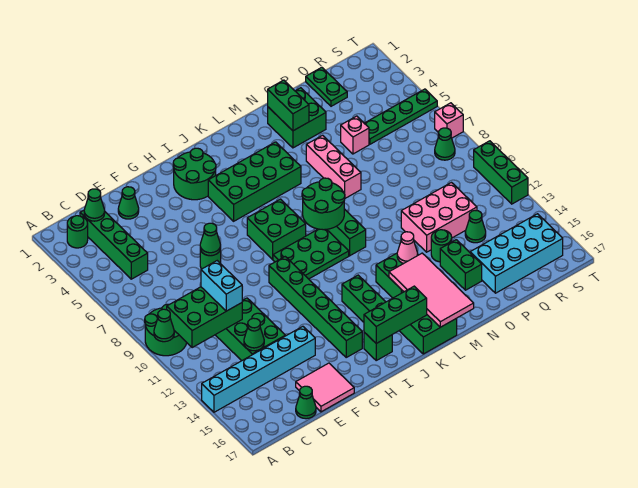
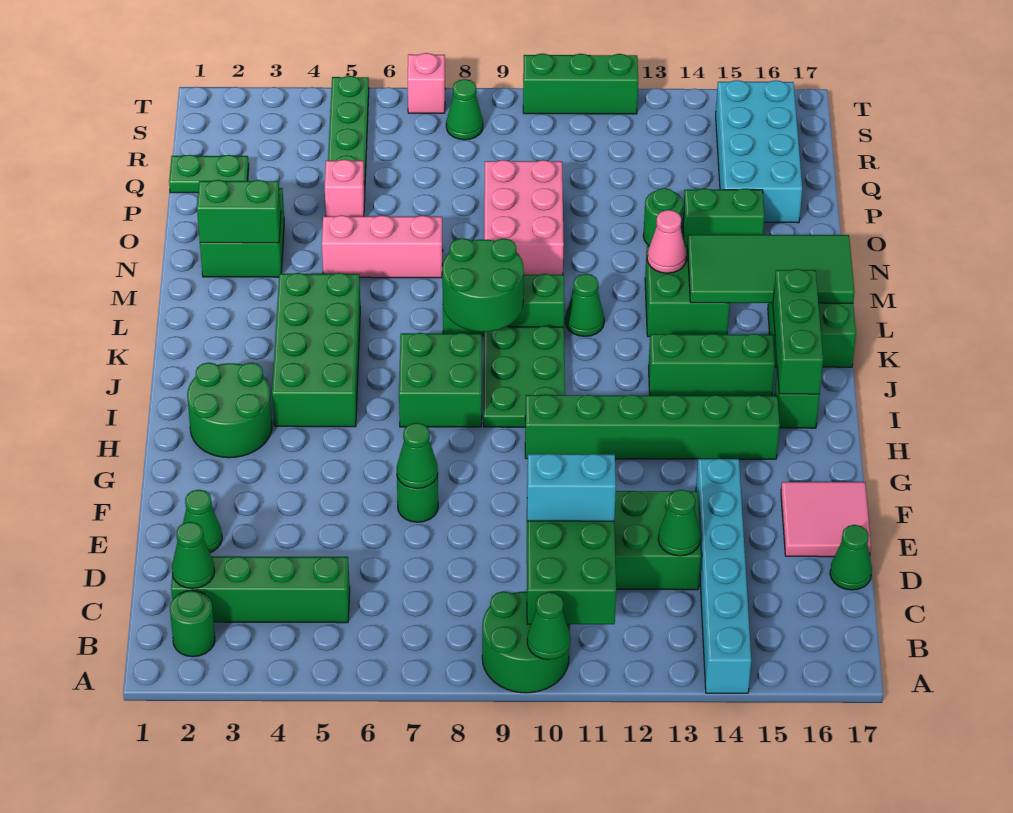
pink tile L14:M17 level 2 -> green tile L14:M17 level 2
pink brick O11:Q12 level 1 -> pink brick N9:P10 level 1
green cone Q13 level 1 -> green cone L11 level 1

